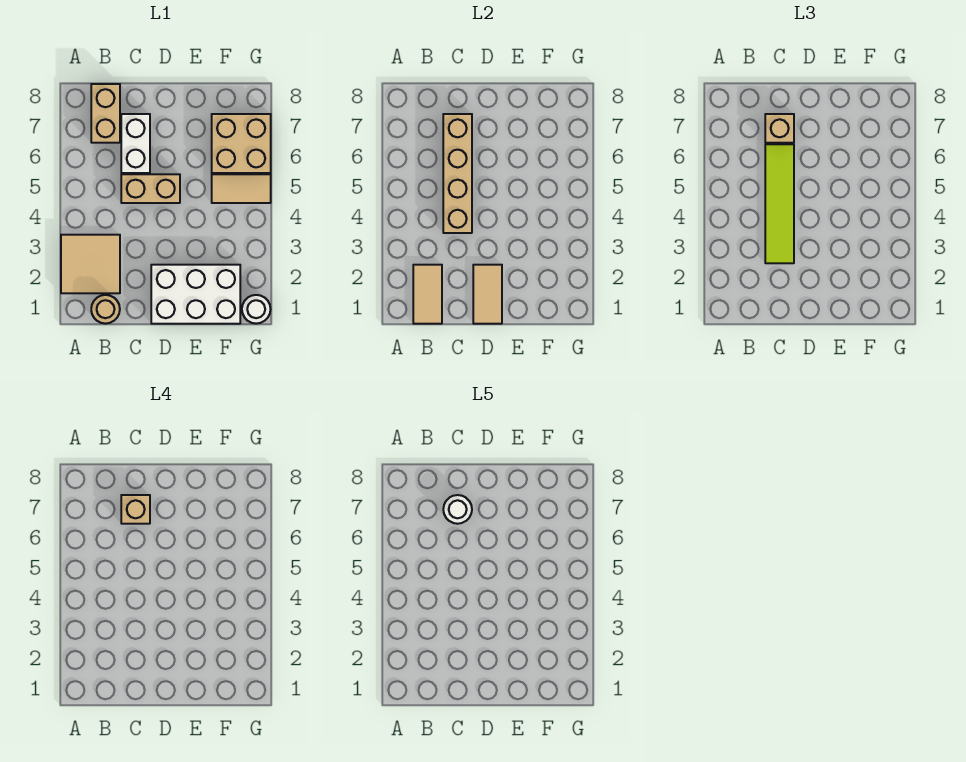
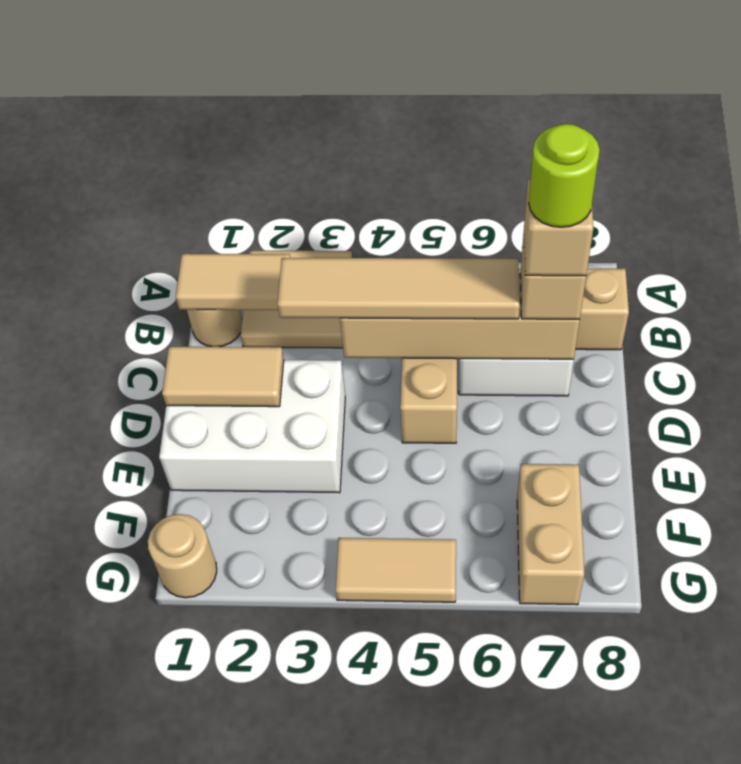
lime tile C3:C6 level 3 -> tan tile C3:C6 level 3
white round brick C7 level 5 -> lime round brick C7 level 5
white brick D1:F2 level 1 -> white brick D1:E3 level 1
tan tile F5:G5 level 1 -> tan tile G4:G5 level 1
tan brick F6:G7 level 1 -> tan brick F7:G7 level 1
white round brick G1 level 1 -> tan round brick G1 level 1

